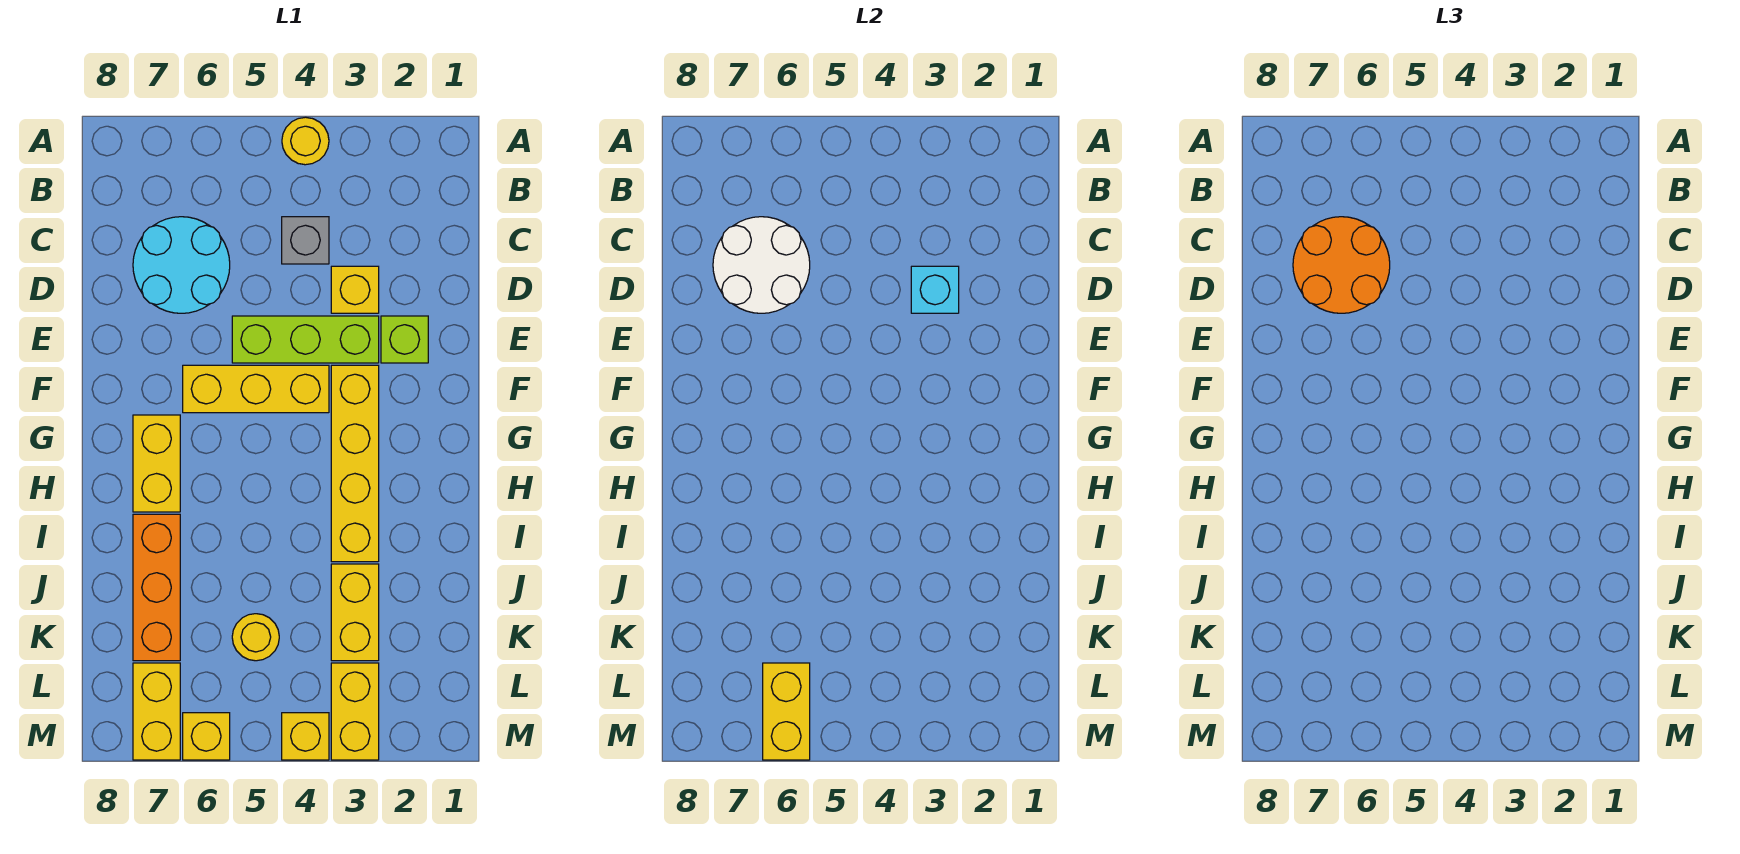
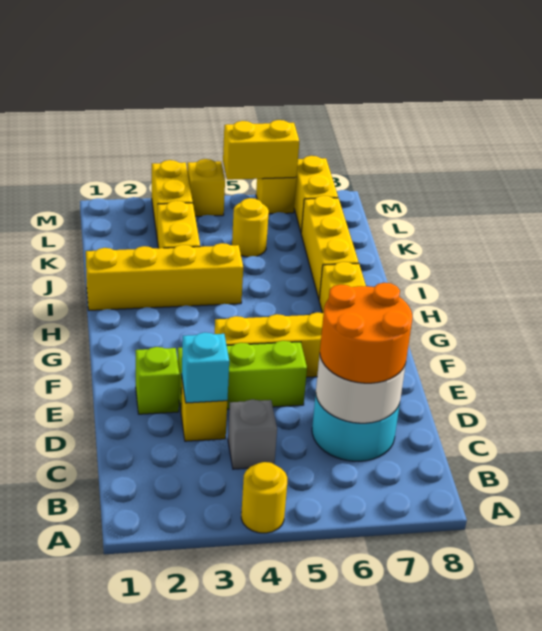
yellow brick F3:I3 level 1 -> yellow brick I1:I4 level 1
orange brick I7:K7 level 1 -> yellow brick I7:K7 level 1
yellow brick L6:M6 level 2 -> yellow brick M5:M6 level 2

